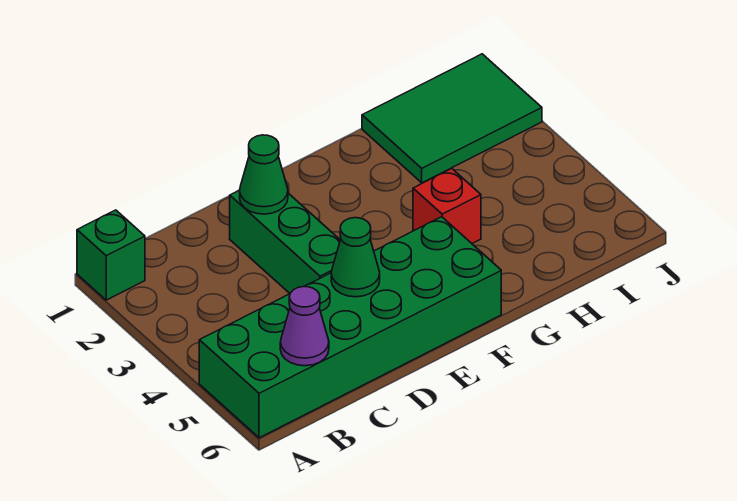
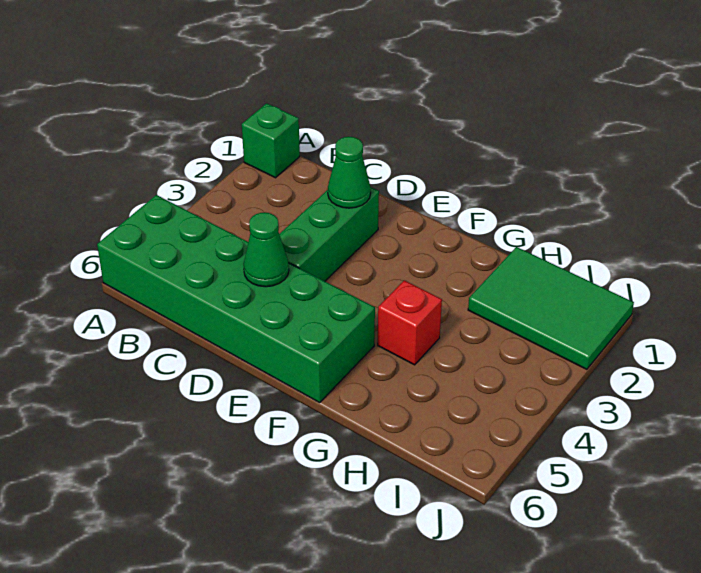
purple cone B6 level 2 -> none

